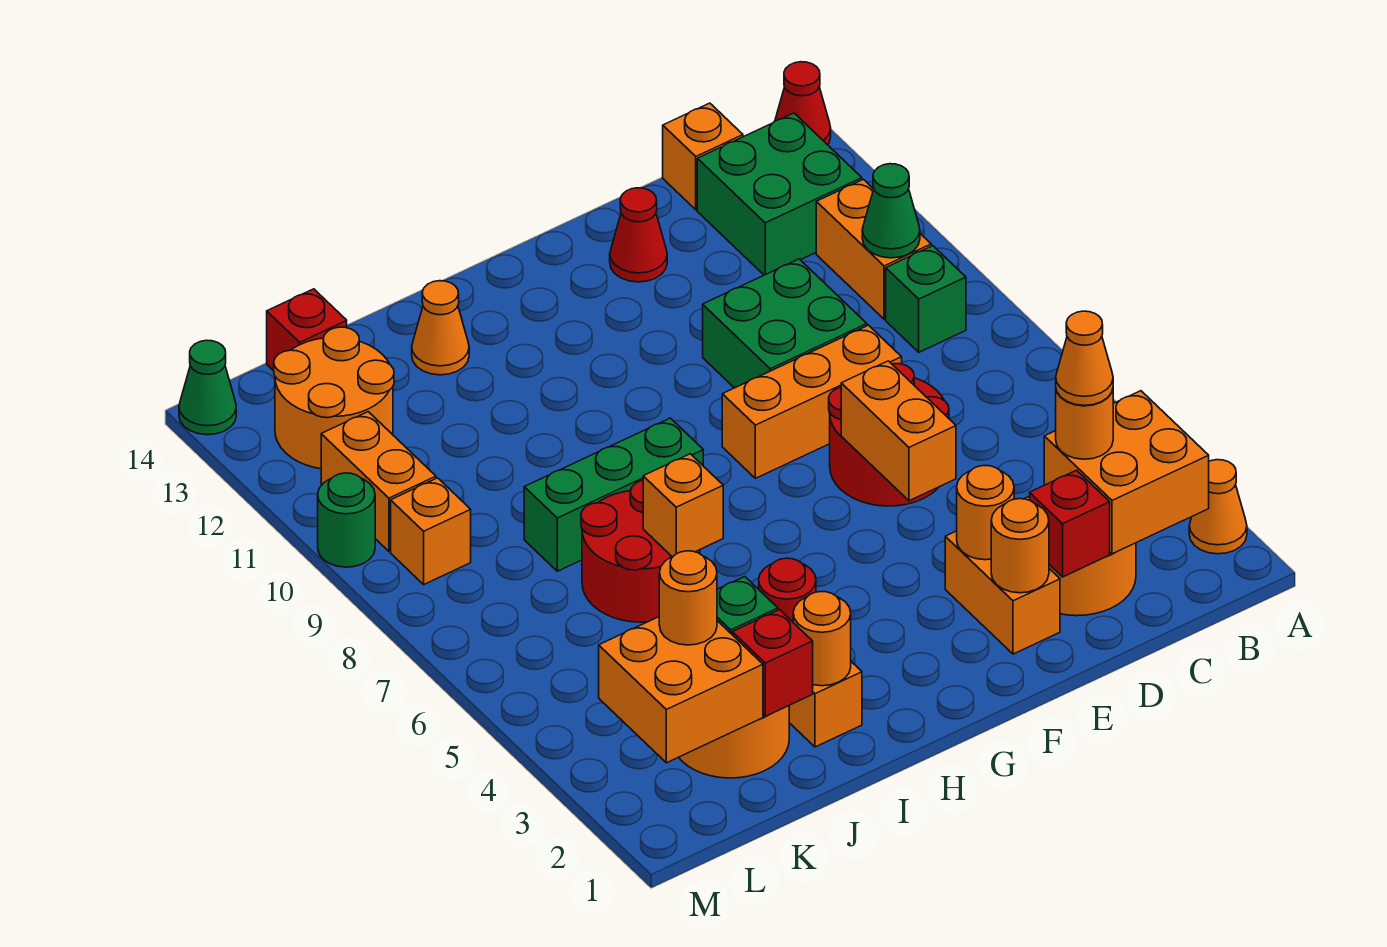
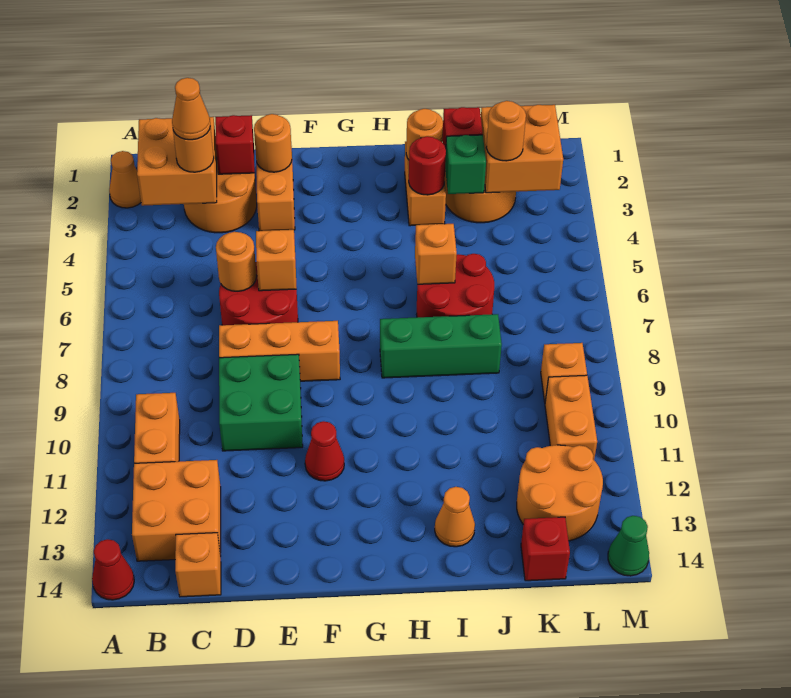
green brick B9 level 1 -> none
green cone B10 level 2 -> none
green brick B12:C13 level 1 -> orange brick B12:C13 level 1
orange round brick E3 level 2 -> orange round brick D6 level 2
orange brick E5:E6 level 2 -> orange brick E6 level 2
red cone E13 level 1 -> red cone F11 level 1
green round brick M10 level 1 -> none

